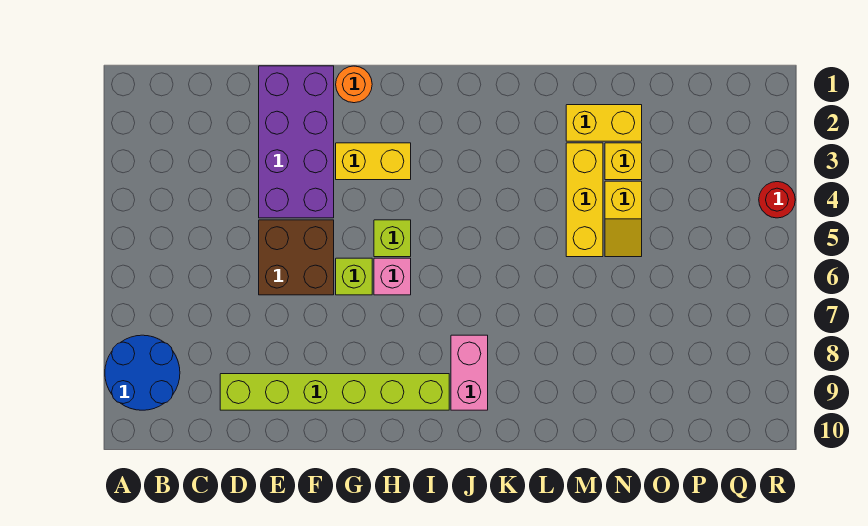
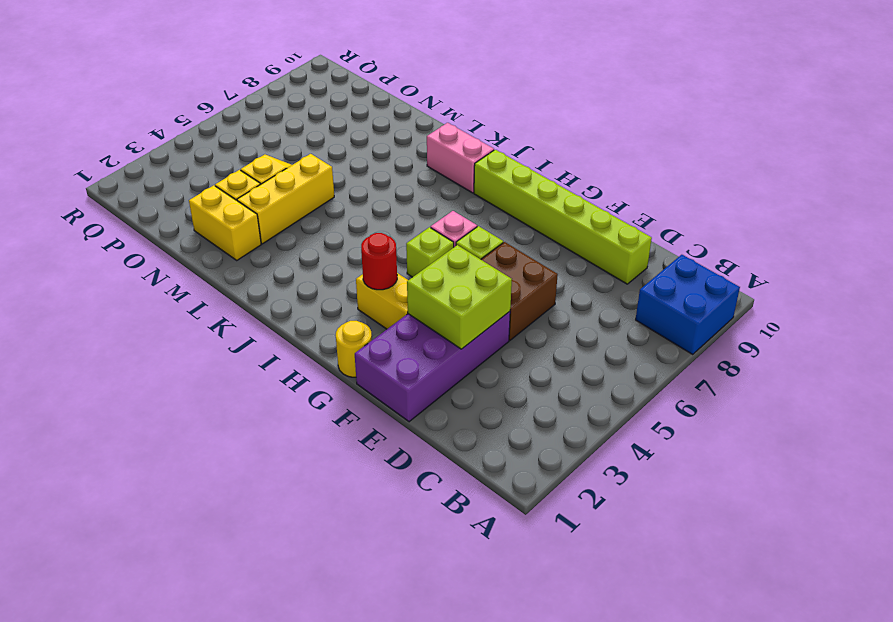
blue round brick A8:B9 level 1 -> blue brick A8:B9 level 1
none -> lime brick E3:F4 level 2
orange round brick G1 level 1 -> yellow round brick G1 level 1
pink brick J8:J9 level 1 -> pink brick J9:K9 level 1
red round brick R4 level 1 -> red round brick H3 level 2

